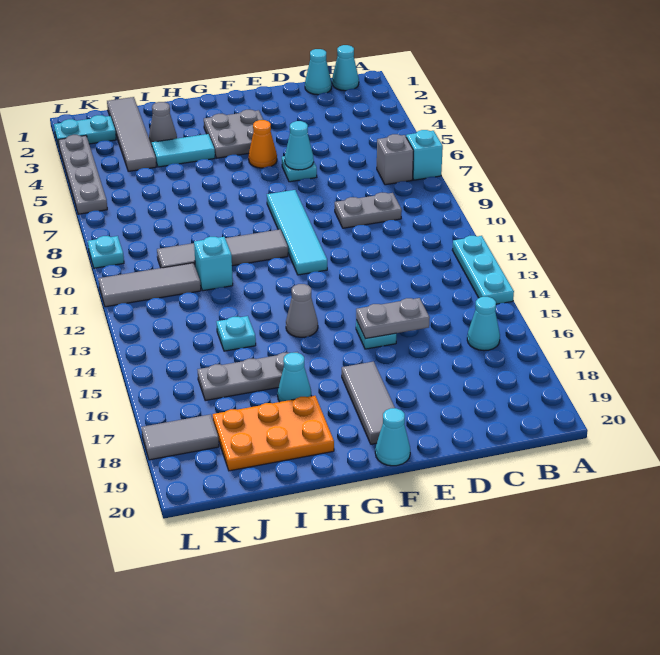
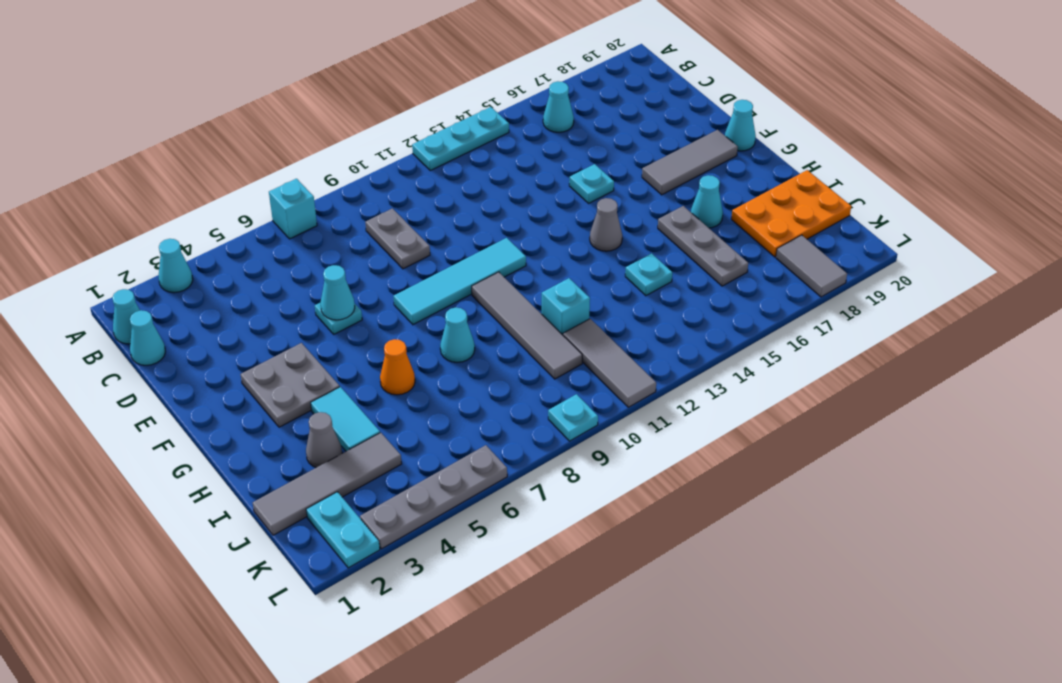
none -> cyan cone A3 level 1
grey brick B7 level 1 -> none
grey plate D15:E15 level 2 -> none
orange cone F5 level 1 -> orange cone H6 level 1
none -> cyan cone H8 level 1
orange plate H18:J19 level 1 -> orange plate I18:J20 level 1

